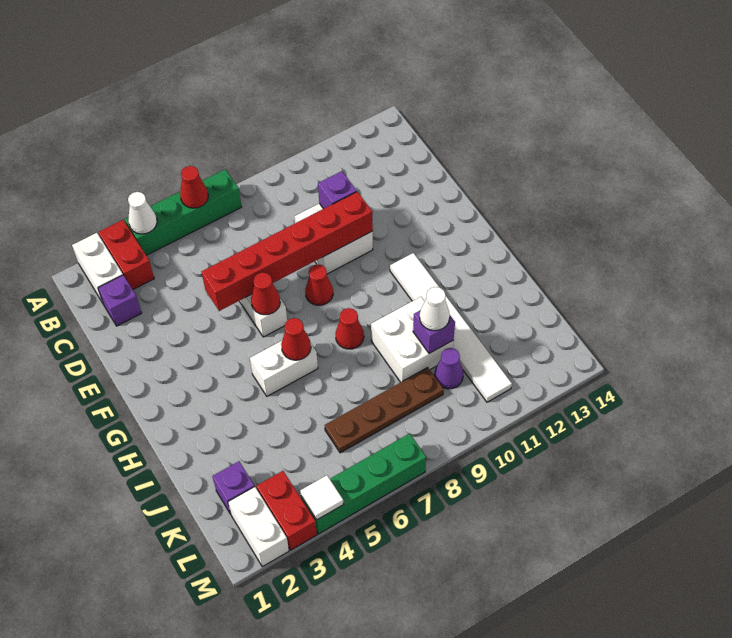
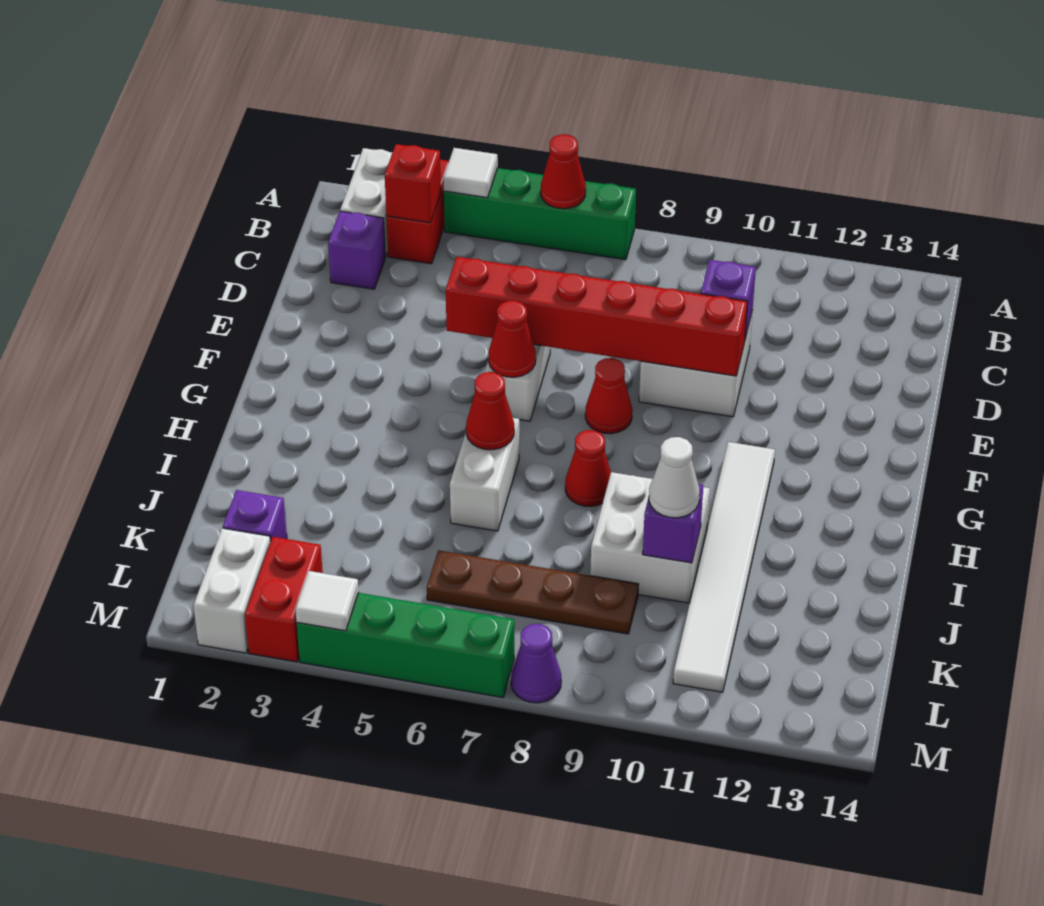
white cone A4 level 2 -> white tile A4 level 2
none -> red brick B3 level 2
white brick H5:H6 level 1 -> white brick H6:I6 level 1
purple cone K10 level 1 -> purple cone M8 level 1

